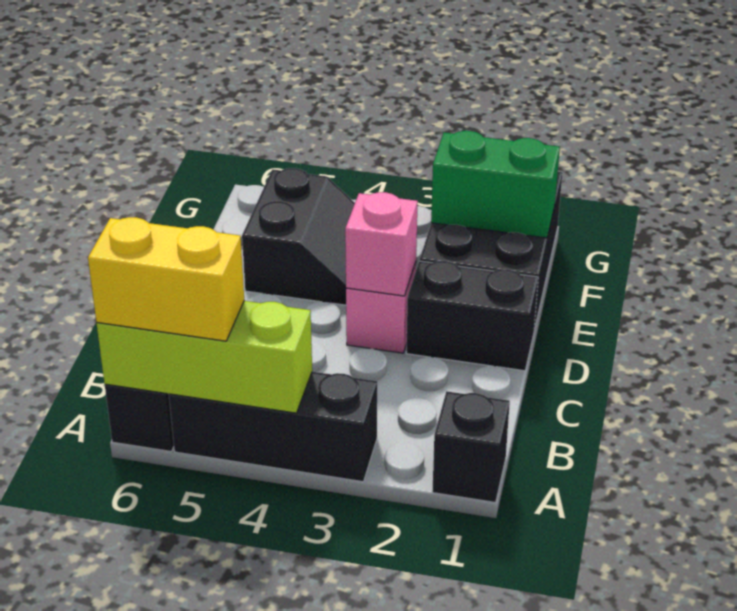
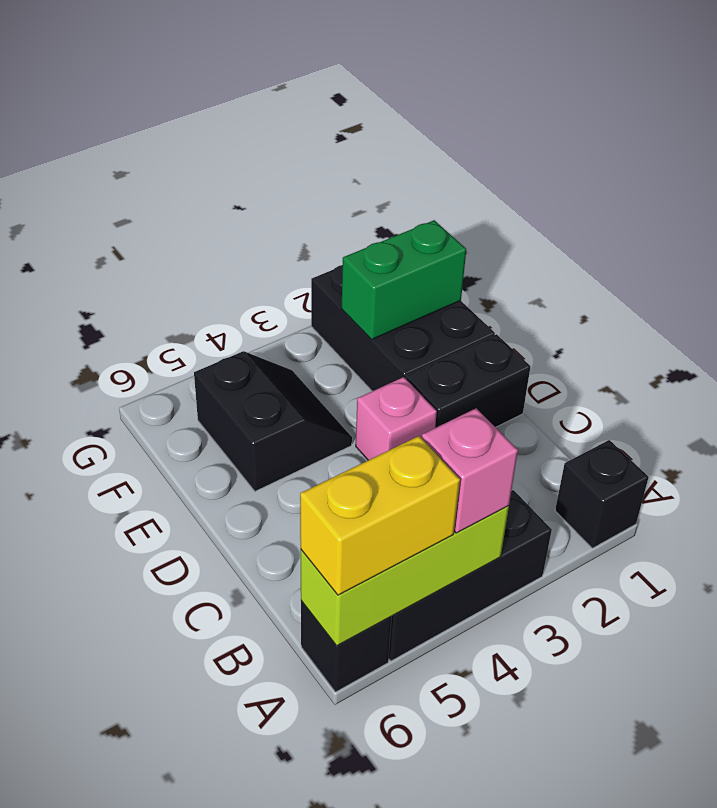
pink brick D3 level 2 -> pink brick A4 level 3

